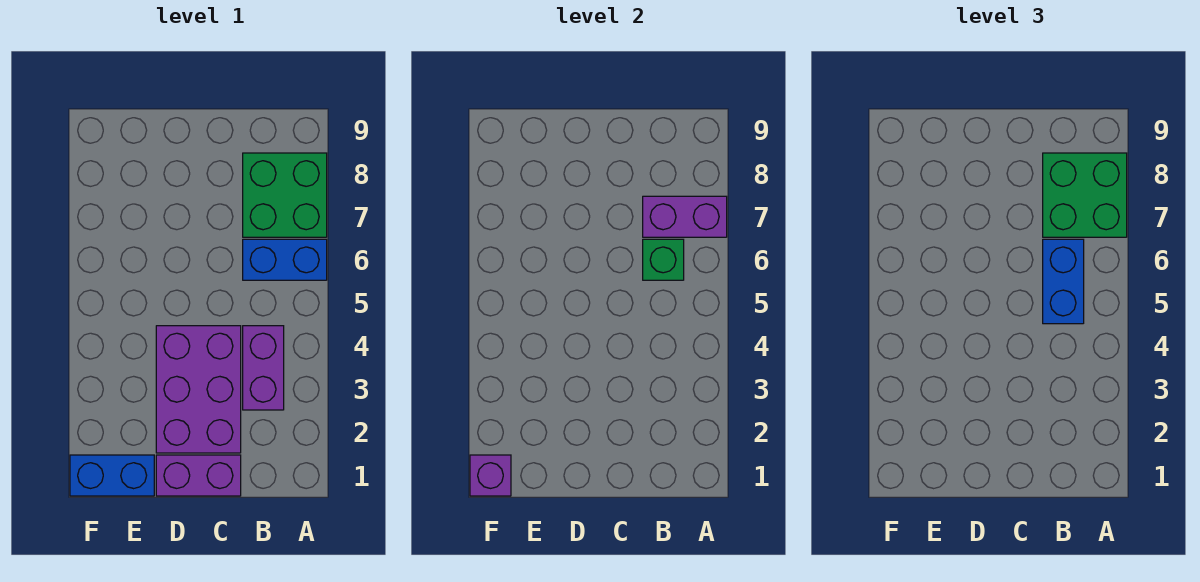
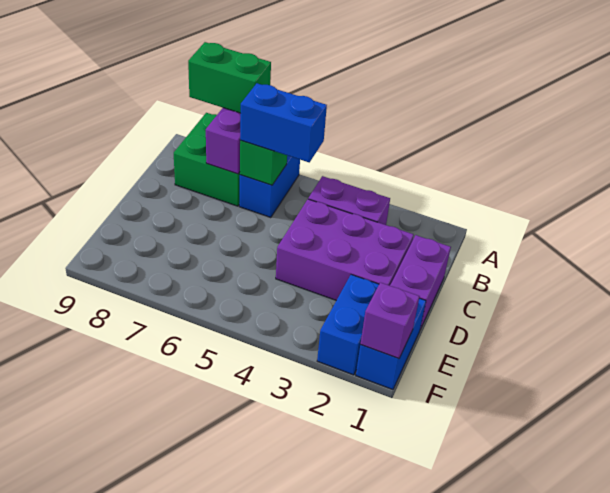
green brick A7:B8 level 3 -> green brick A7:A8 level 3
none -> blue brick E2:F2 level 1

